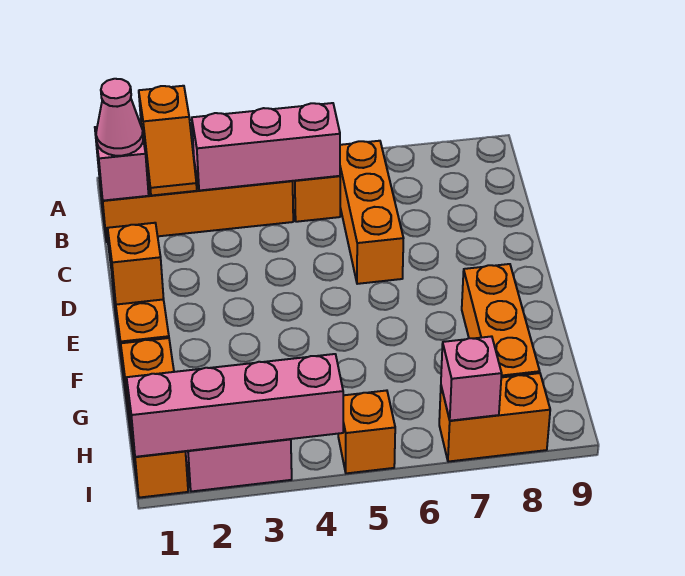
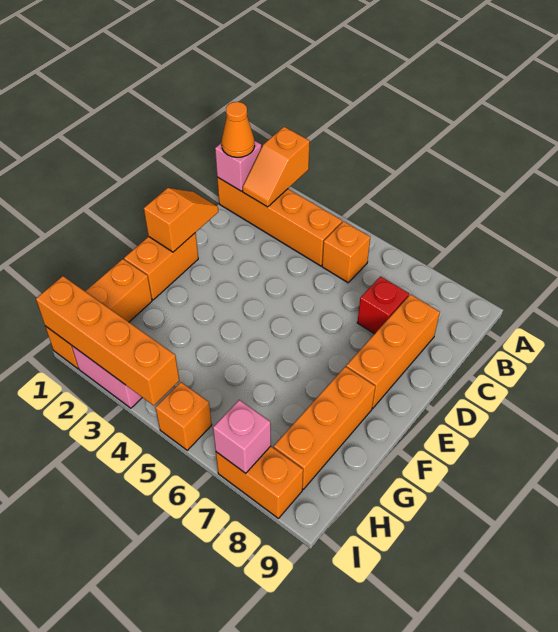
pink cone B1 level 3 -> orange cone B1 level 3
pink brick B3:B5 level 2 -> none
orange brick B6:D6 level 1 -> orange brick C8:E8 level 1
none -> red brick C7 level 1
pink brick I1:I4 level 2 -> orange brick I1:I4 level 2

